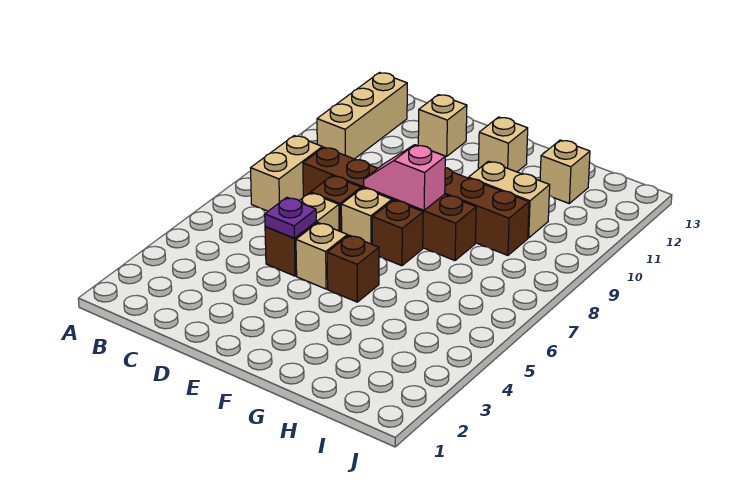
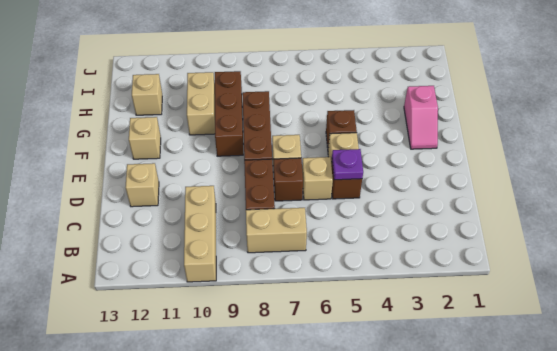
tan brick B10:B12 level 1 -> tan brick A10:C10 level 1
pink slope E8:F8 level 2 top F -> pink slope F2:G2 level 1 top G
brown brick F7 level 1 -> none

